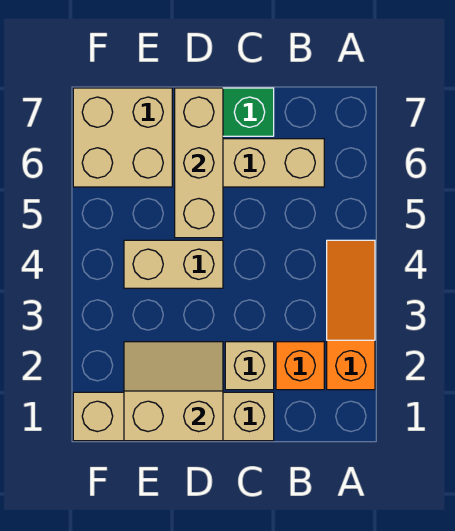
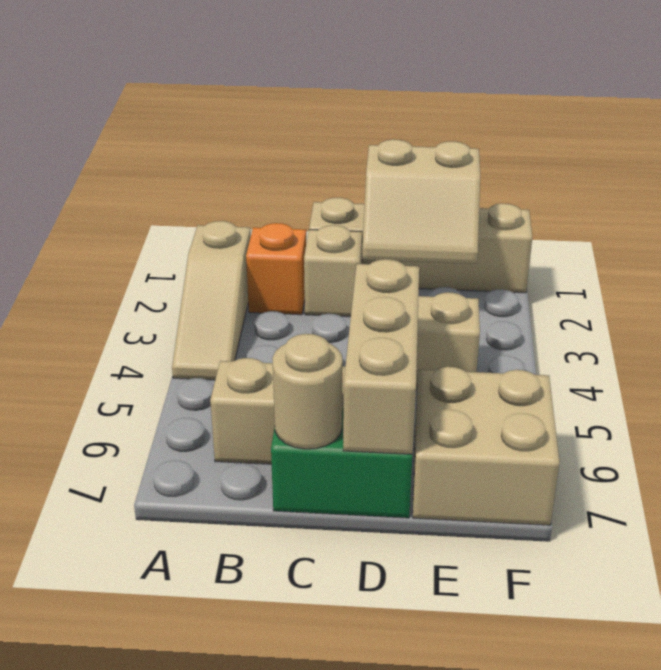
orange slope A2:A4 level 1 top 2 -> tan slope A2:A4 level 1 top 2
none -> tan round brick C7 level 2

